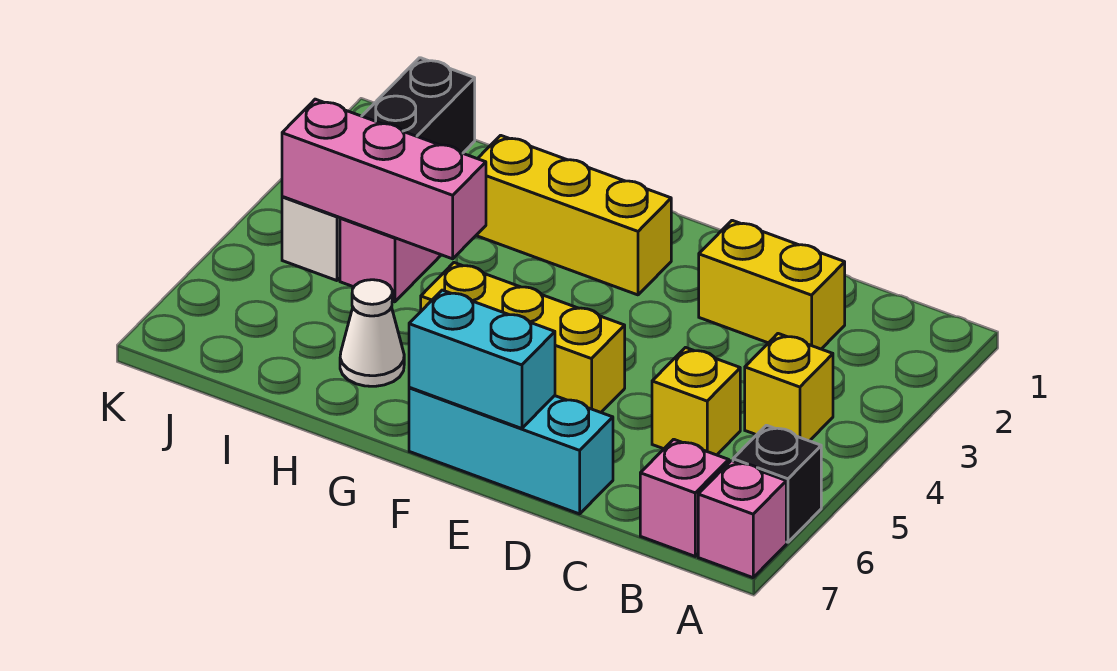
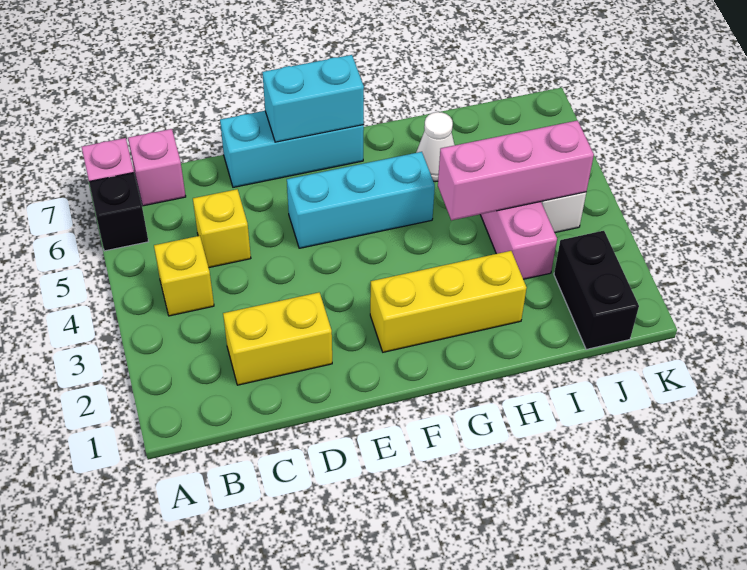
yellow brick E5:G5 level 1 -> cyan brick E5:G5 level 1

